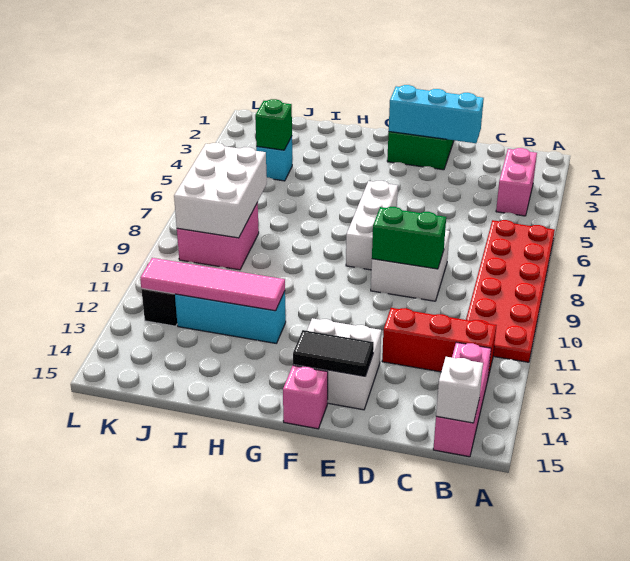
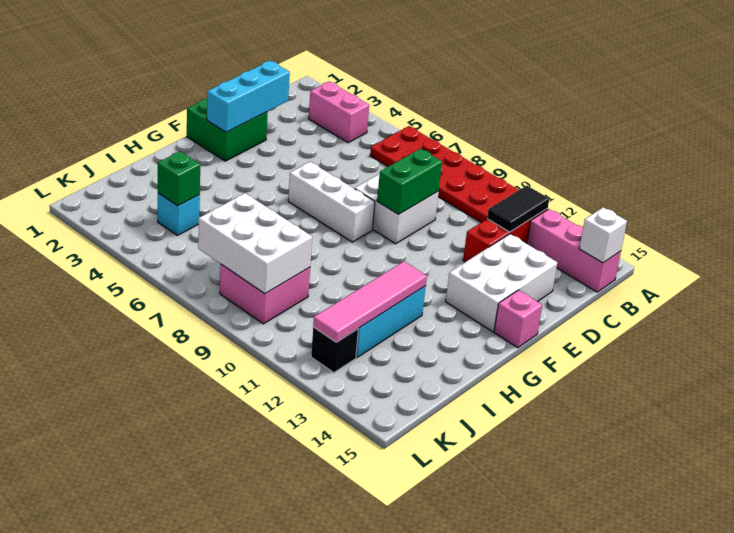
white brick E13:F14 level 1 -> white brick D13:F14 level 1
black tile E14:F14 level 2 -> black tile B12:C12 level 2

